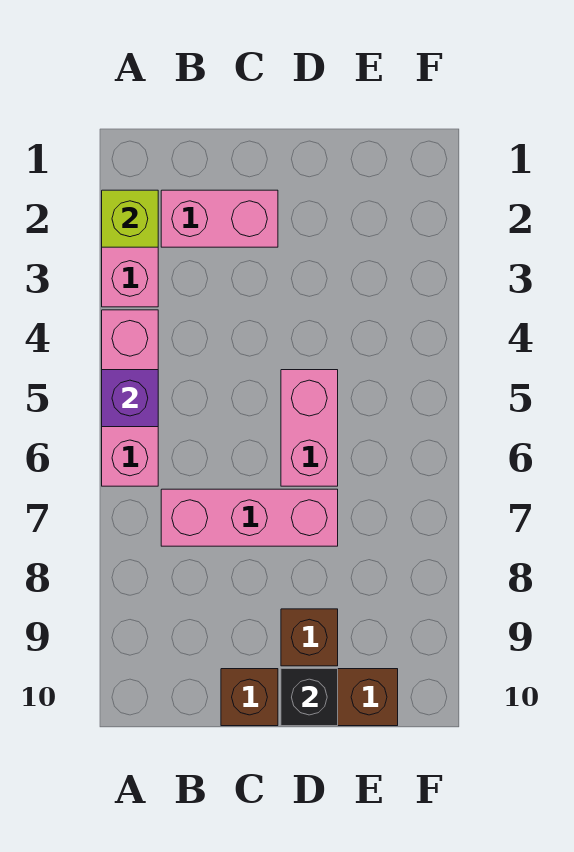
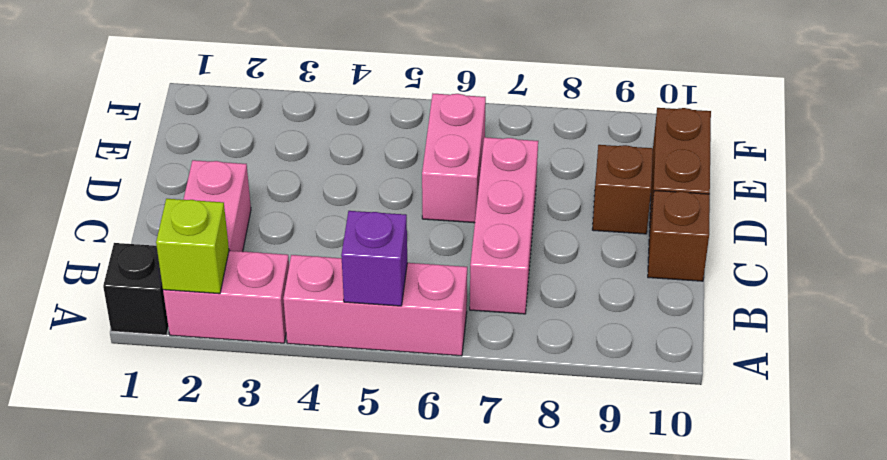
pink brick D5:D6 level 1 -> pink brick D6:E6 level 1
black brick D10 level 2 -> black brick A1 level 1

